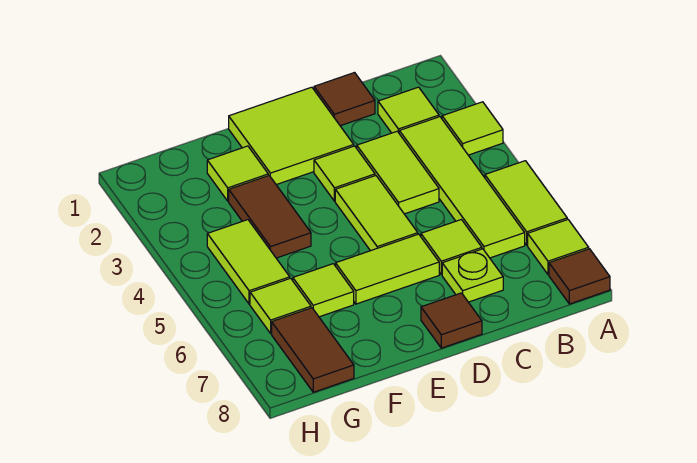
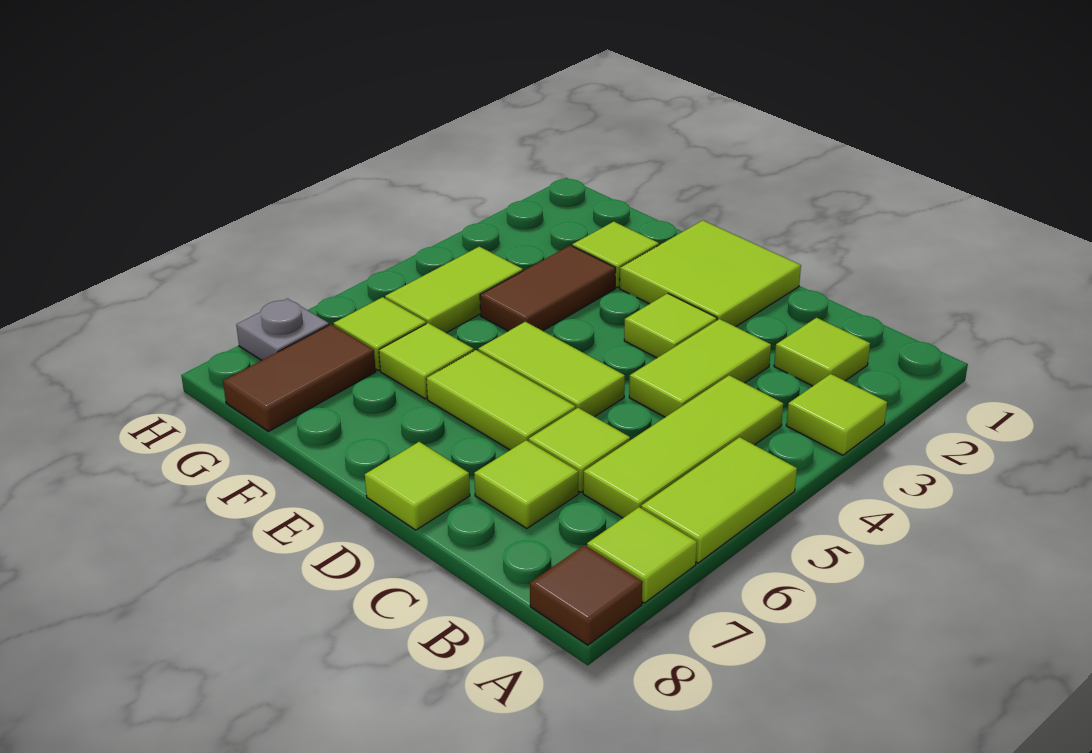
lime tile B3:B6 level 1 -> lime tile B4:B6 level 1
brown tile C1 level 1 -> none
lime plate C7 level 1 -> lime tile C7 level 1
lime tile D4:D5 level 1 -> lime tile D5:E5 level 1
brown tile D8 level 1 -> lime tile D8 level 1
none -> grey plate H7 level 1

